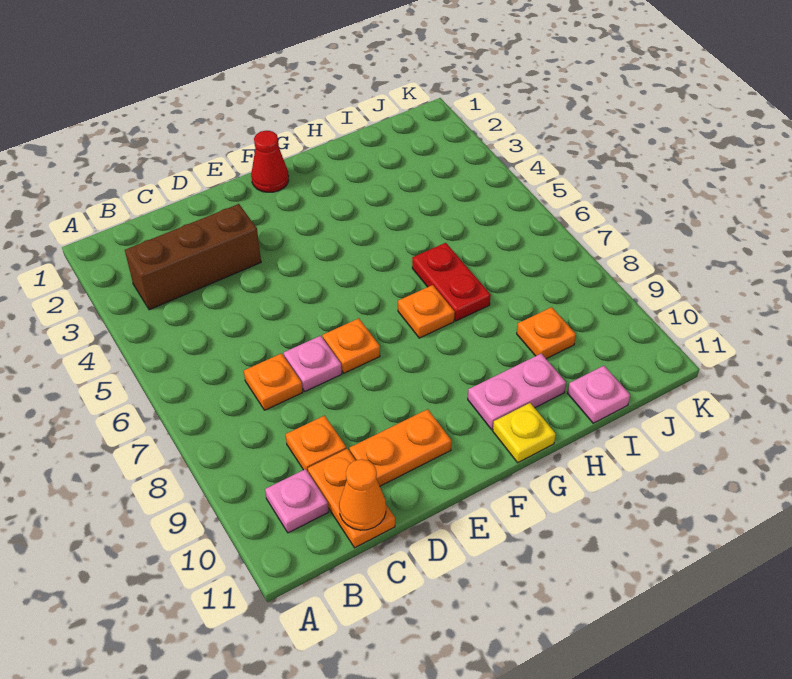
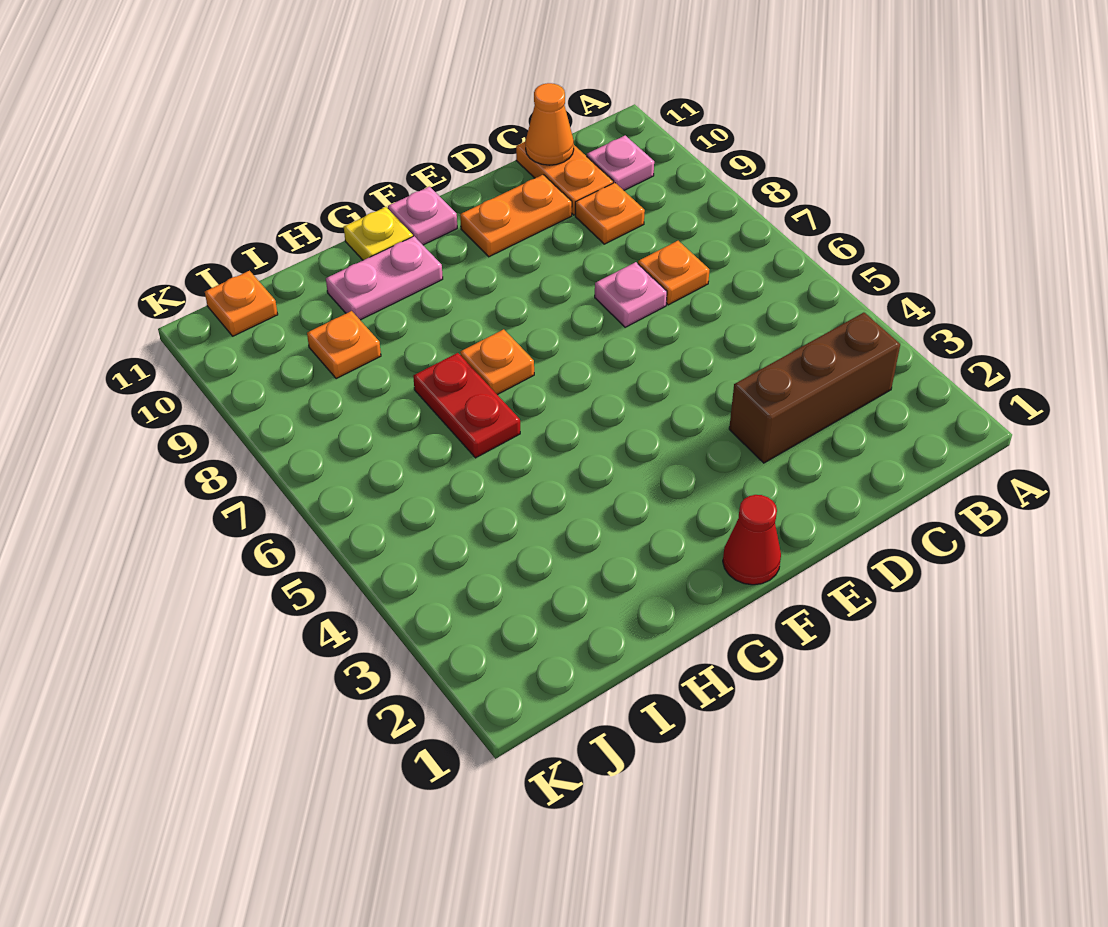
orange plate E7 level 1 -> orange plate J11 level 1
pink plate I11 level 1 -> pink plate F11 level 1

